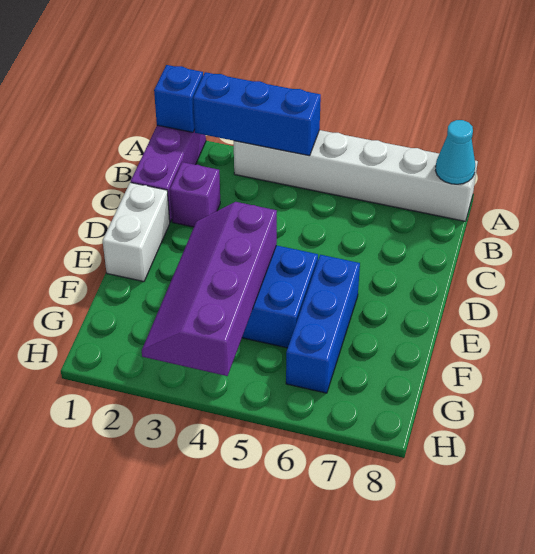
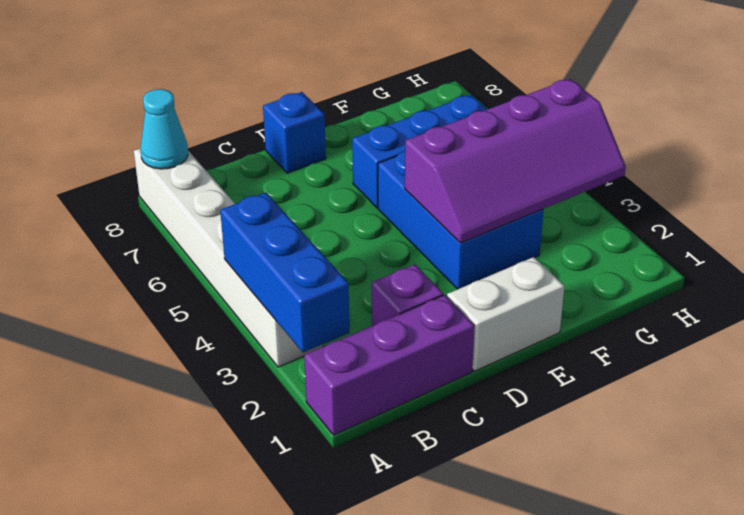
blue brick A1 level 2 -> blue brick D8 level 1

